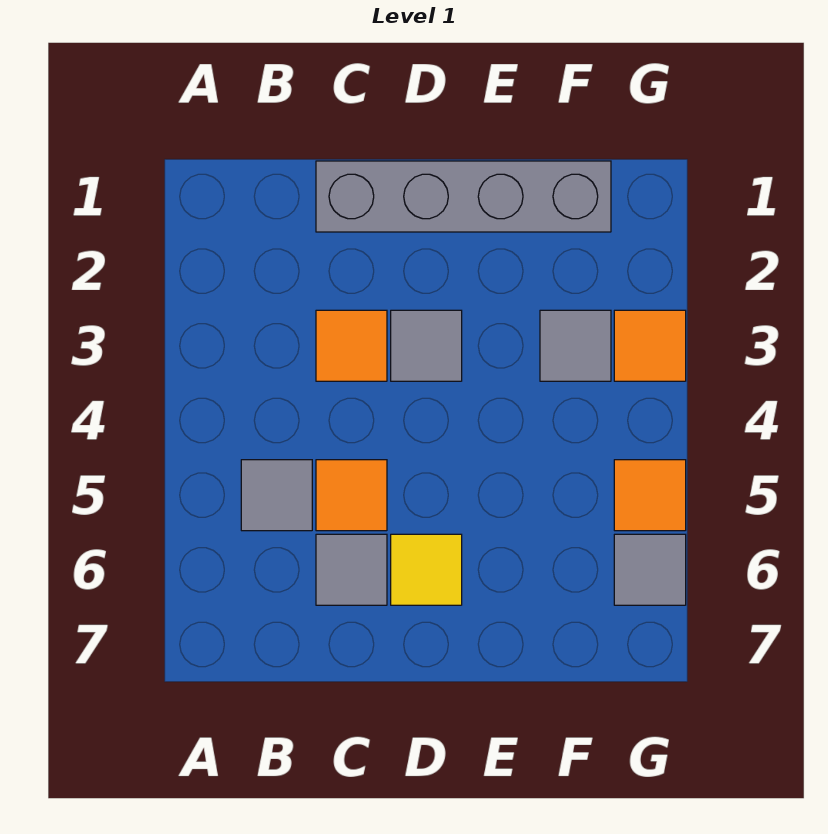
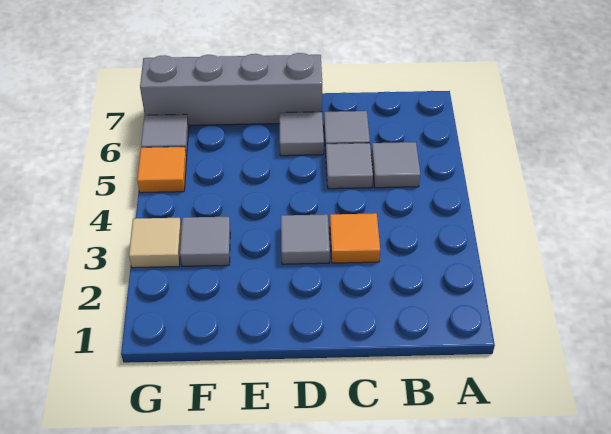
grey brick C1:F1 level 1 -> grey brick D7:G7 level 1
orange tile C5 level 1 -> grey tile C5 level 1
yellow tile D6 level 1 -> grey tile D6 level 1
orange tile G3 level 1 -> tan tile G3 level 1

